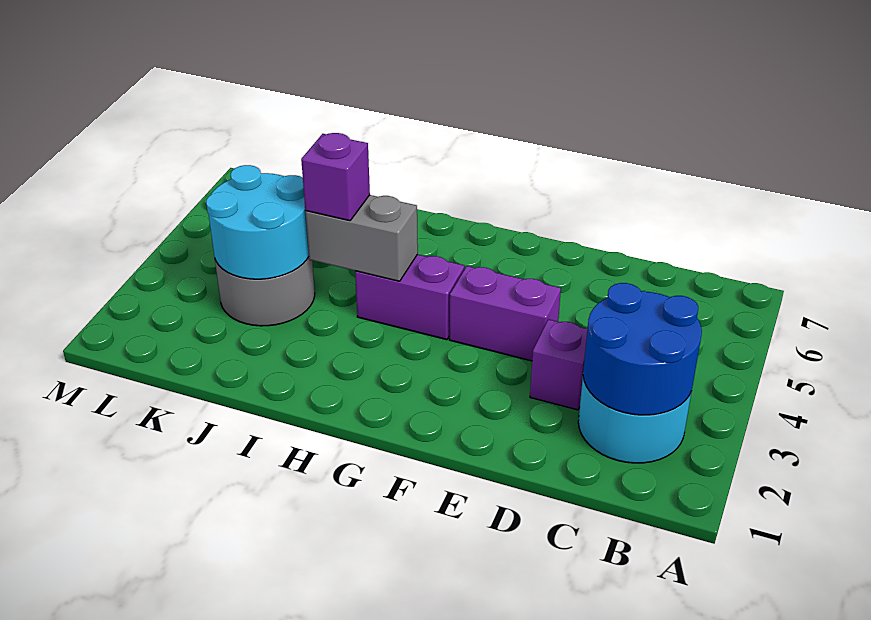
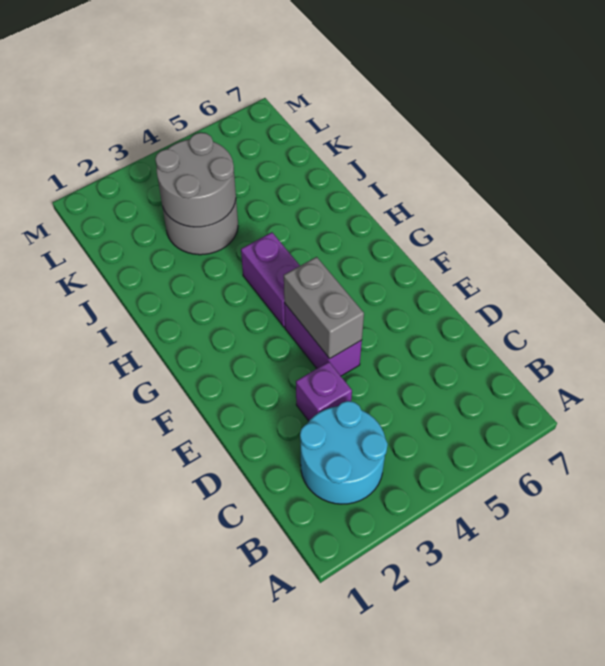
blue round brick B2:C3 level 2 -> none
grey brick H4:I4 level 2 -> grey brick E4:F4 level 2
purple brick I4 level 3 -> none
cyan round brick J3:K4 level 2 -> grey round brick J3:K4 level 2

